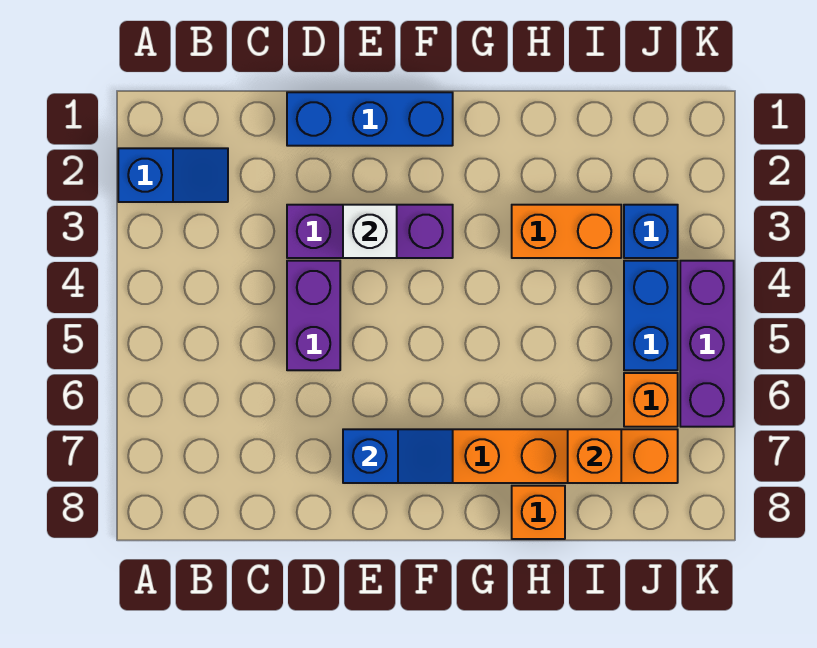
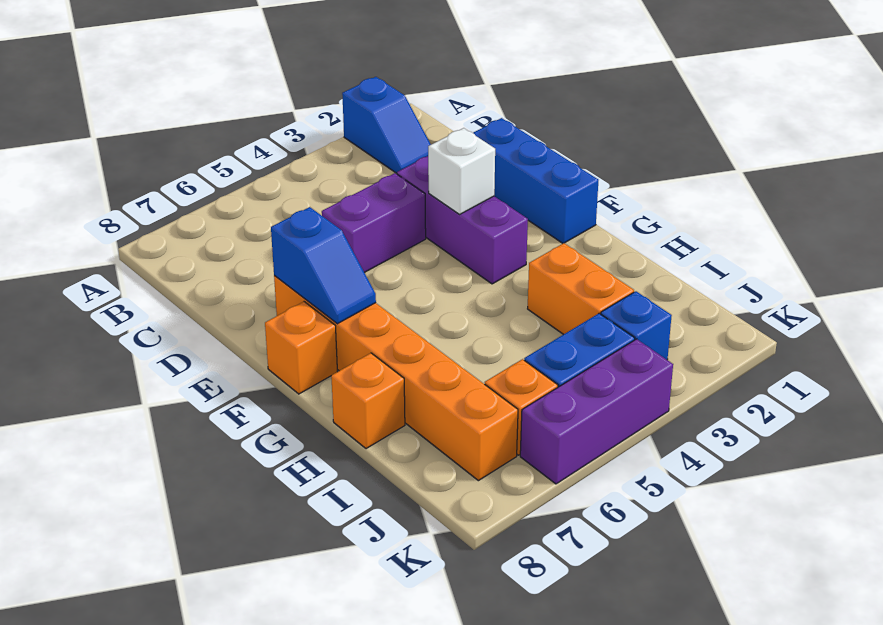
orange brick I7 level 2 -> orange brick F8 level 1

